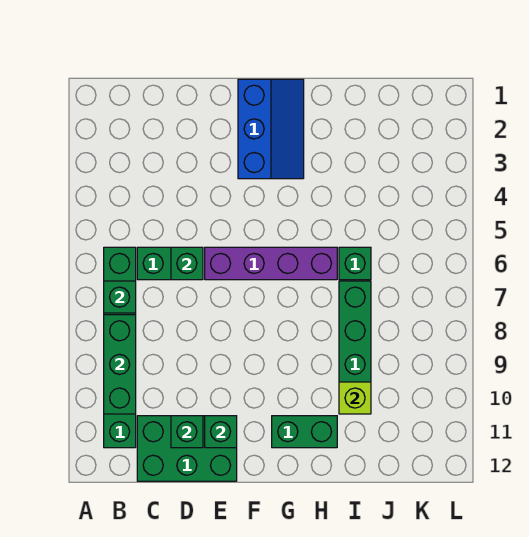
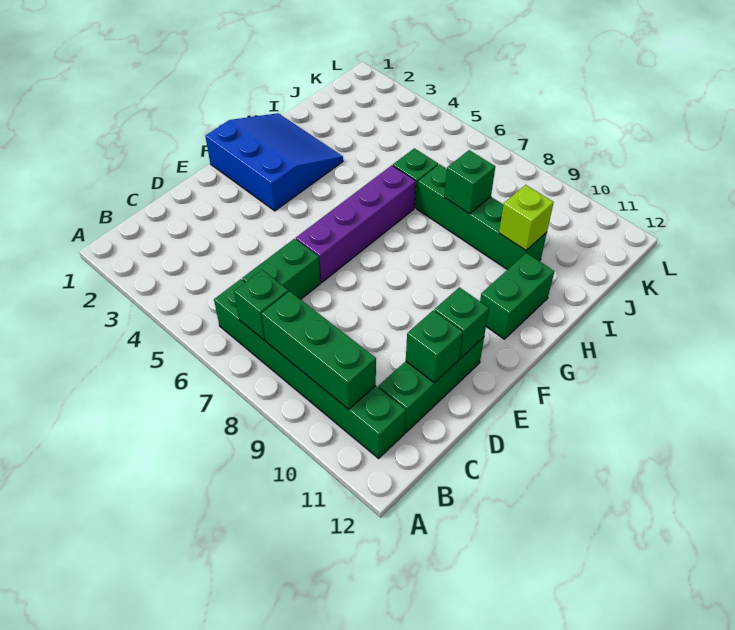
green brick C11:E12 level 1 -> green brick C11:E11 level 1
green brick D6 level 2 -> green brick I8 level 2
blue slope F1:G3 level 1 top F -> blue slope F1:H3 level 1 top F

